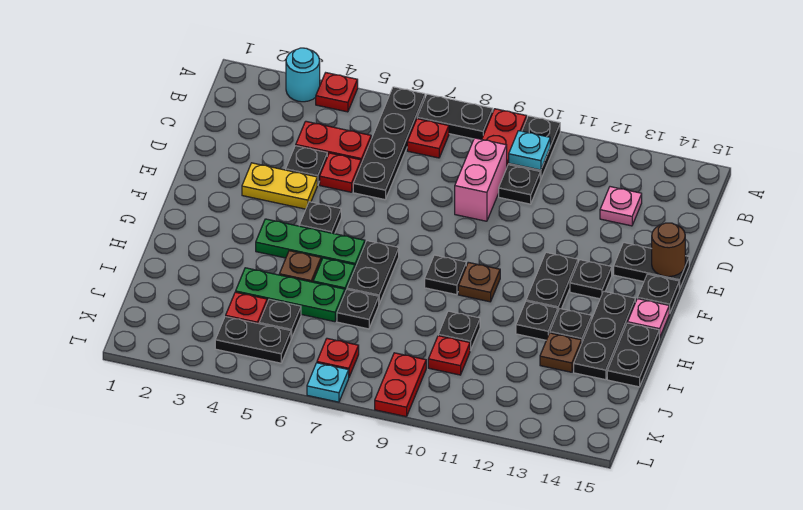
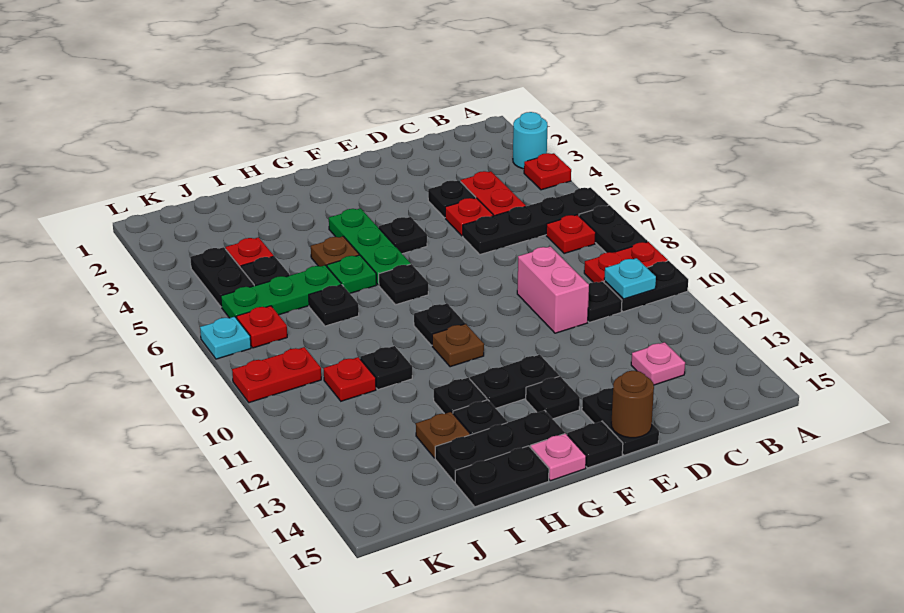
pink brick C9:D9 level 1 -> pink brick D9:D10 level 1
yellow plate E3:E4 level 1 -> none
black plate G7:H7 level 1 -> black plate G7 level 1
green plate I4:I6 level 1 -> green plate I6:K6 level 1

